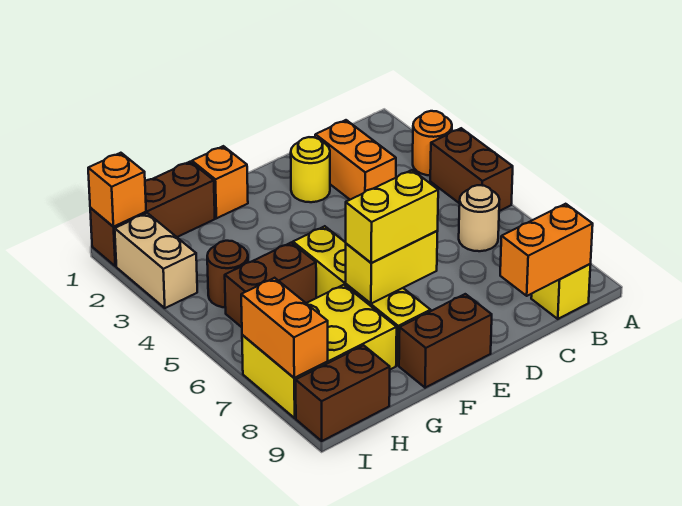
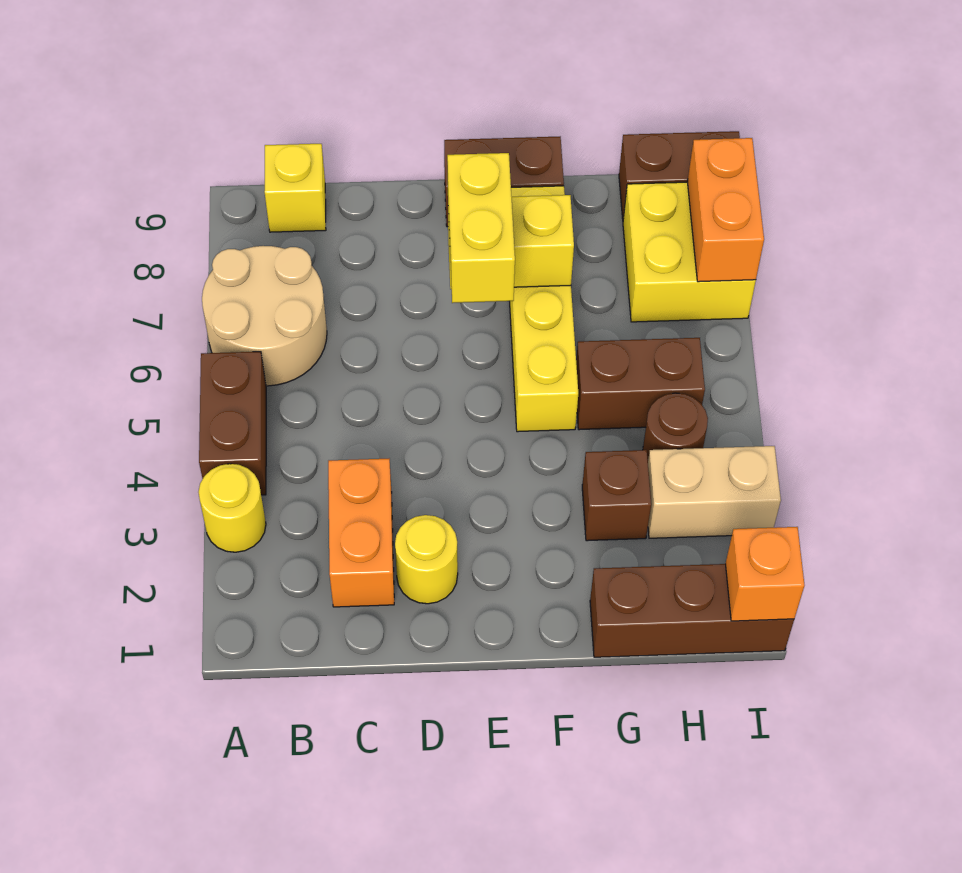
orange round brick A3 level 1 -> yellow round brick A3 level 1
tan round brick B6 level 1 -> tan round brick A6:B7 level 1
orange brick B9:C9 level 2 -> none
yellow brick E7:F7 level 3 -> yellow brick E6:E7 level 3
orange brick F1 level 1 -> none
none -> brown brick G3 level 1
yellow brick G7:I8 level 1 -> yellow brick H7:I8 level 1
tan brick I2:I3 level 1 -> tan brick H3:I3 level 1

